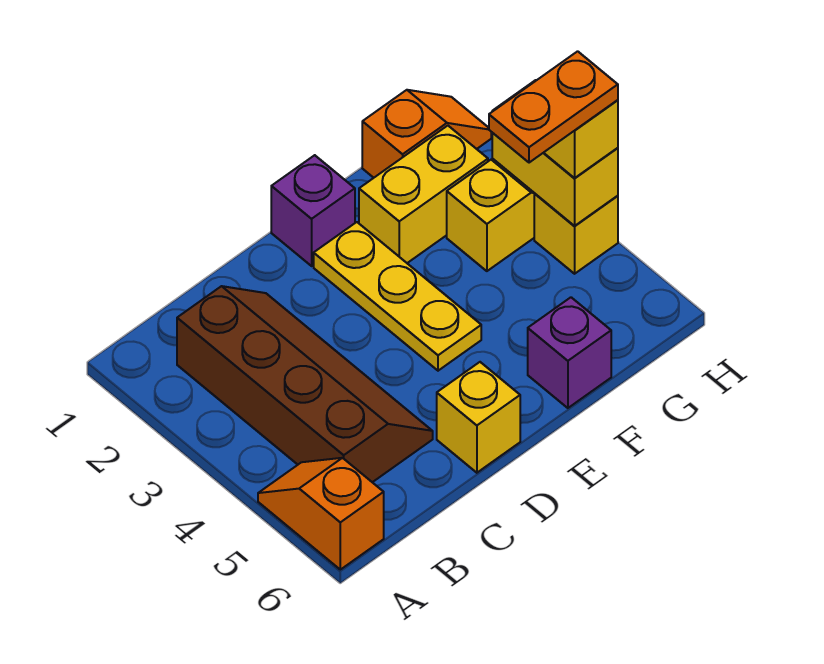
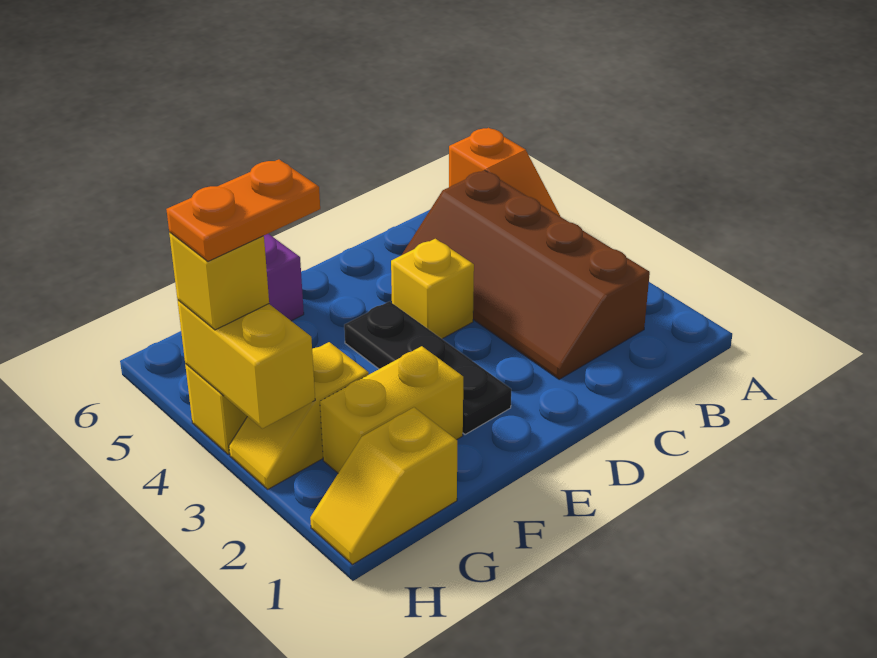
yellow brick D6 level 1 -> yellow brick D4 level 1
purple brick E1 level 1 -> none
yellow plate E2:E4 level 1 -> black plate E2:E4 level 1
orange slope G1:H1 level 1 top G -> yellow slope G1:H1 level 1 top G

